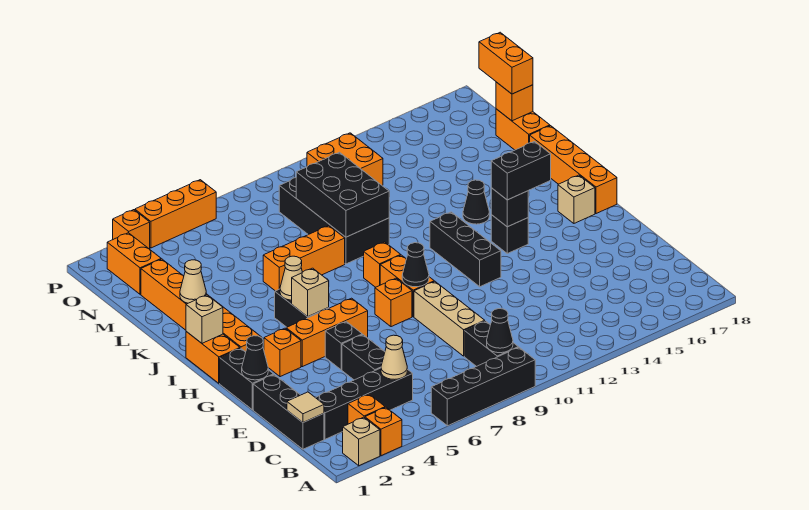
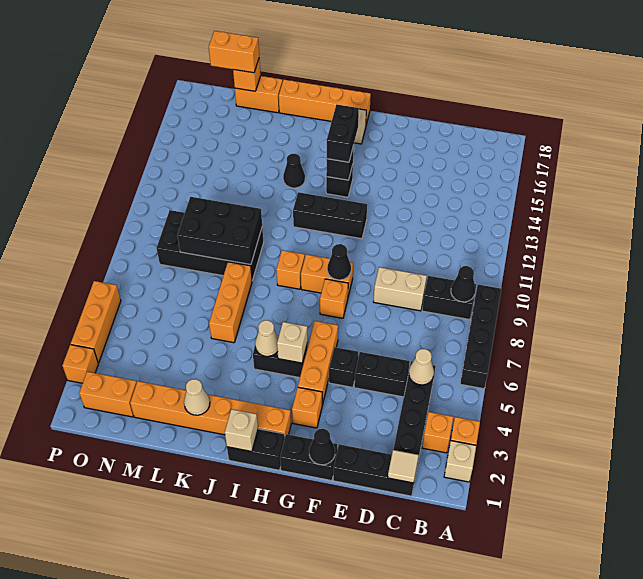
tan brick D9:F9 level 1 -> tan brick D9:E9 level 1
orange brick H1:I1 level 1 -> black brick H1:I1 level 1
orange brick N11:O12 level 1 -> none

